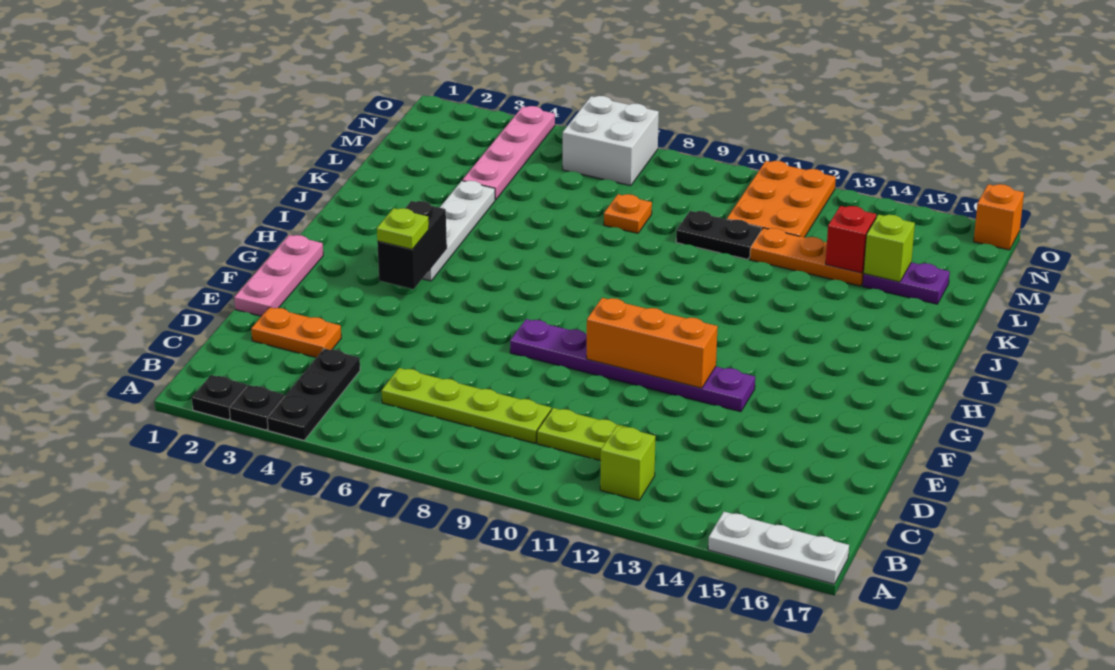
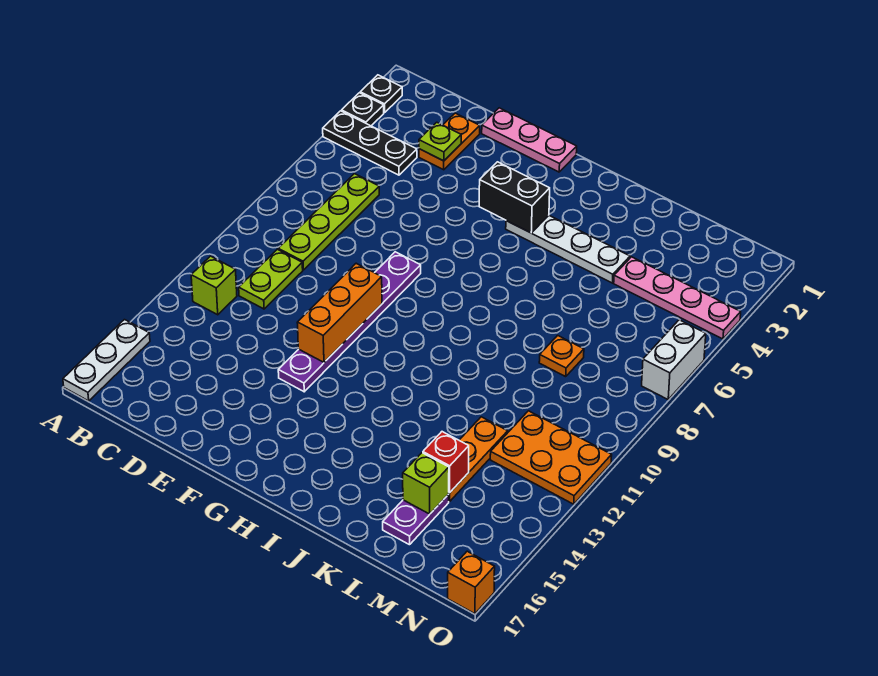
lime plate G4 level 3 -> lime plate D3 level 2
black plate L10:L11 level 1 -> none
white brick N6:O7 level 1 -> white brick O6:O7 level 1

